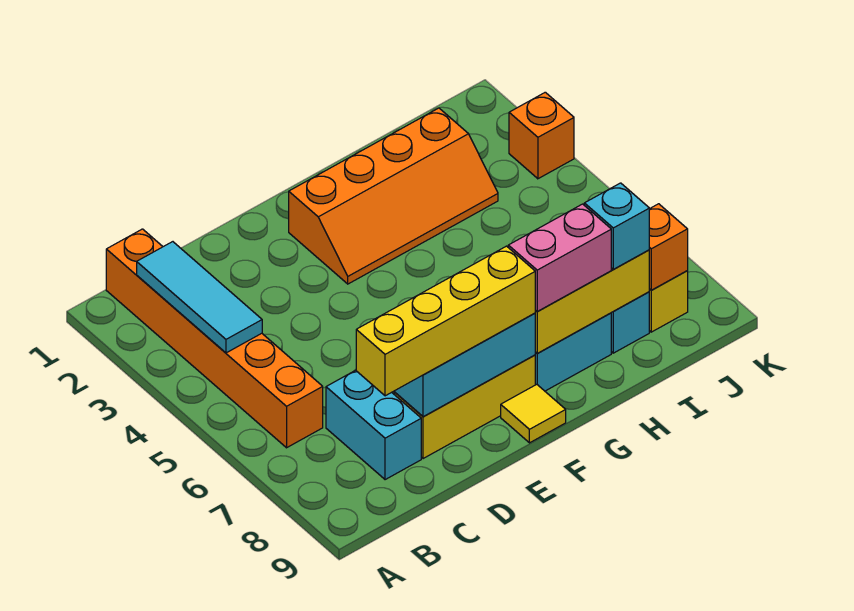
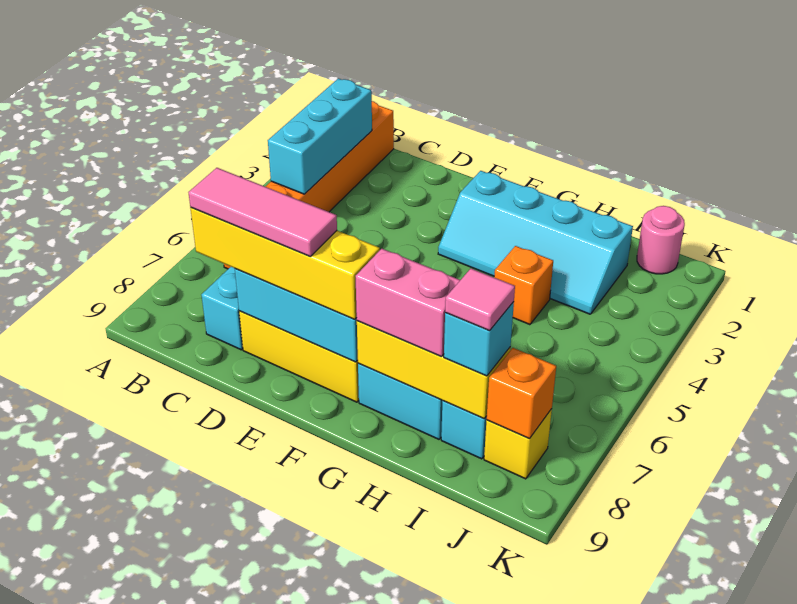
cyan tile B2:B4 level 2 -> cyan brick B2:B4 level 2
none -> pink tile C8:E8 level 4
orange slope F2:I3 level 1 top 2 -> cyan slope F2:I3 level 1 top 2
yellow tile F9 level 1 -> none
none -> pink tile I8 level 4
none -> pink round brick J1 level 1
orange brick K3 level 1 -> orange brick H4 level 1

